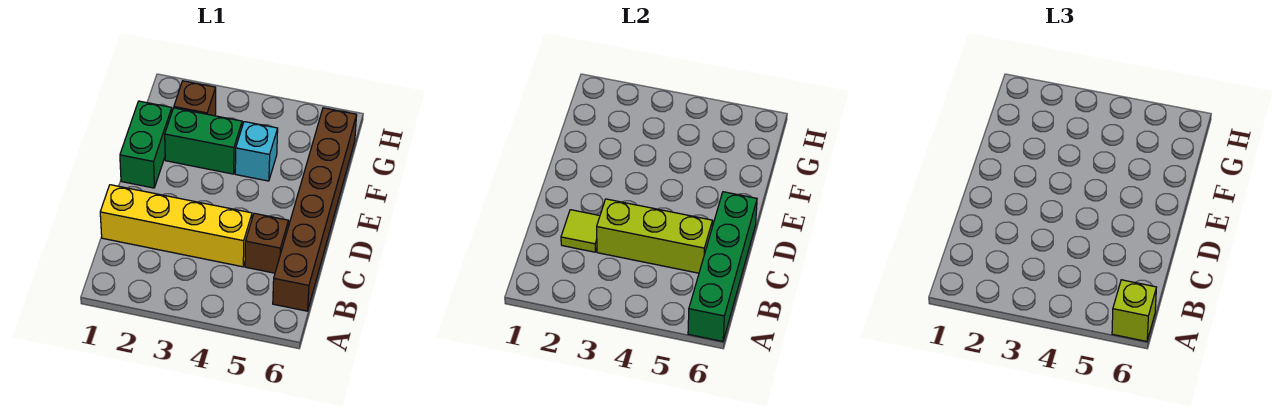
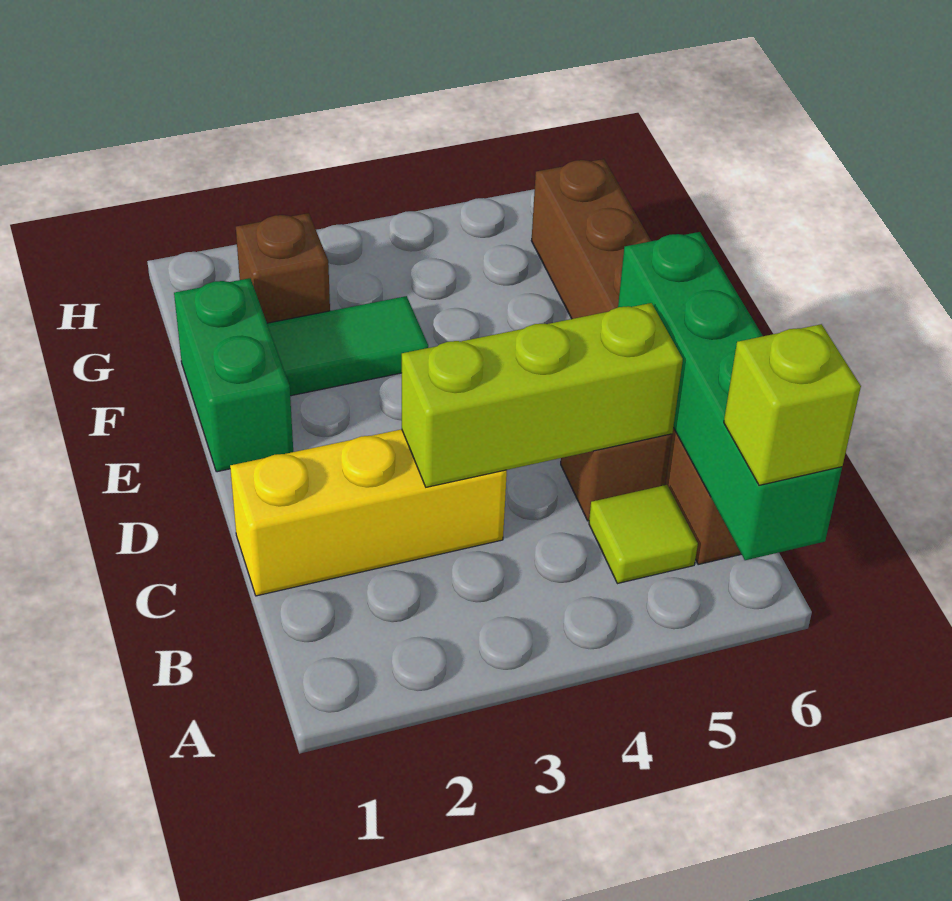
yellow brick C1:C4 level 1 -> yellow brick C1:C3 level 1
lime tile C2 level 2 -> lime tile B5 level 1
green brick F2:F3 level 1 -> green tile F2:F3 level 1
cyan brick F4 level 1 -> none

